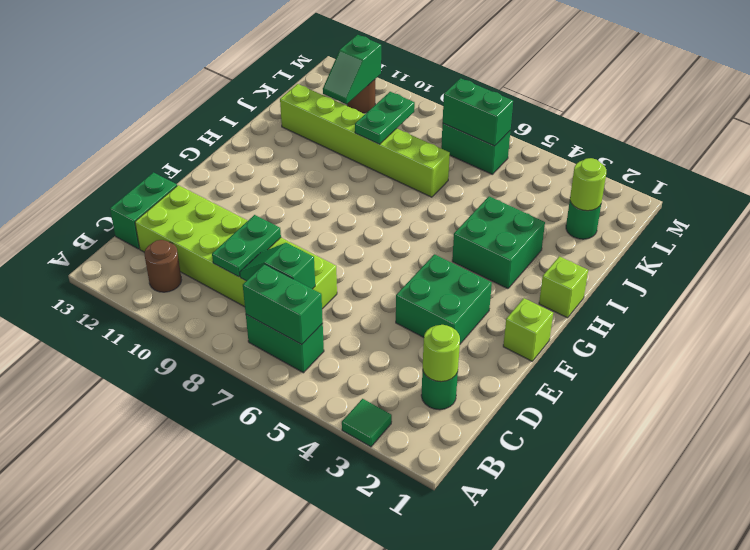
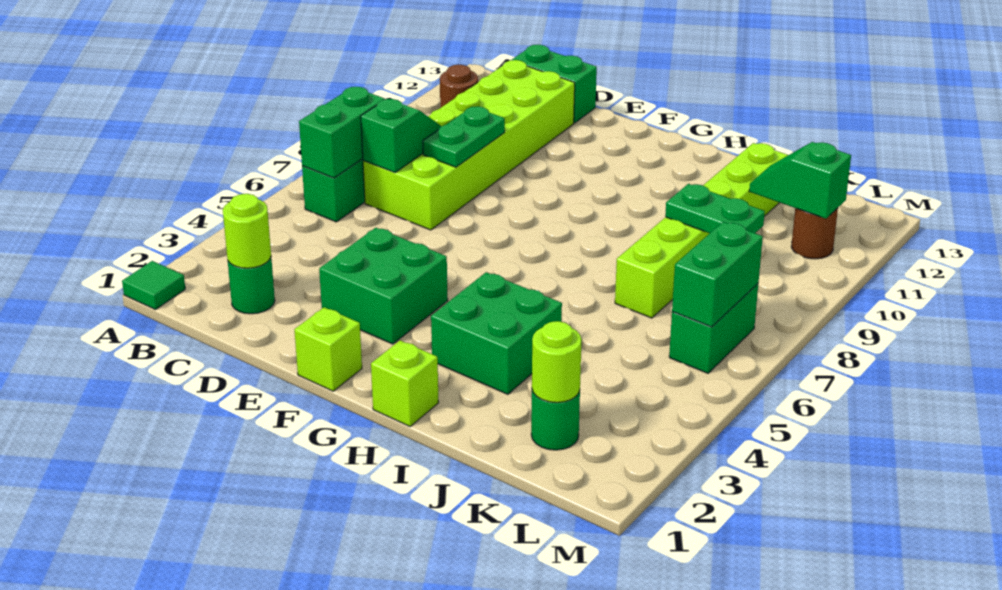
green tile A3 level 1 -> green tile A1 level 1
green plate C9:D9 level 2 -> green plate D8:D9 level 2

